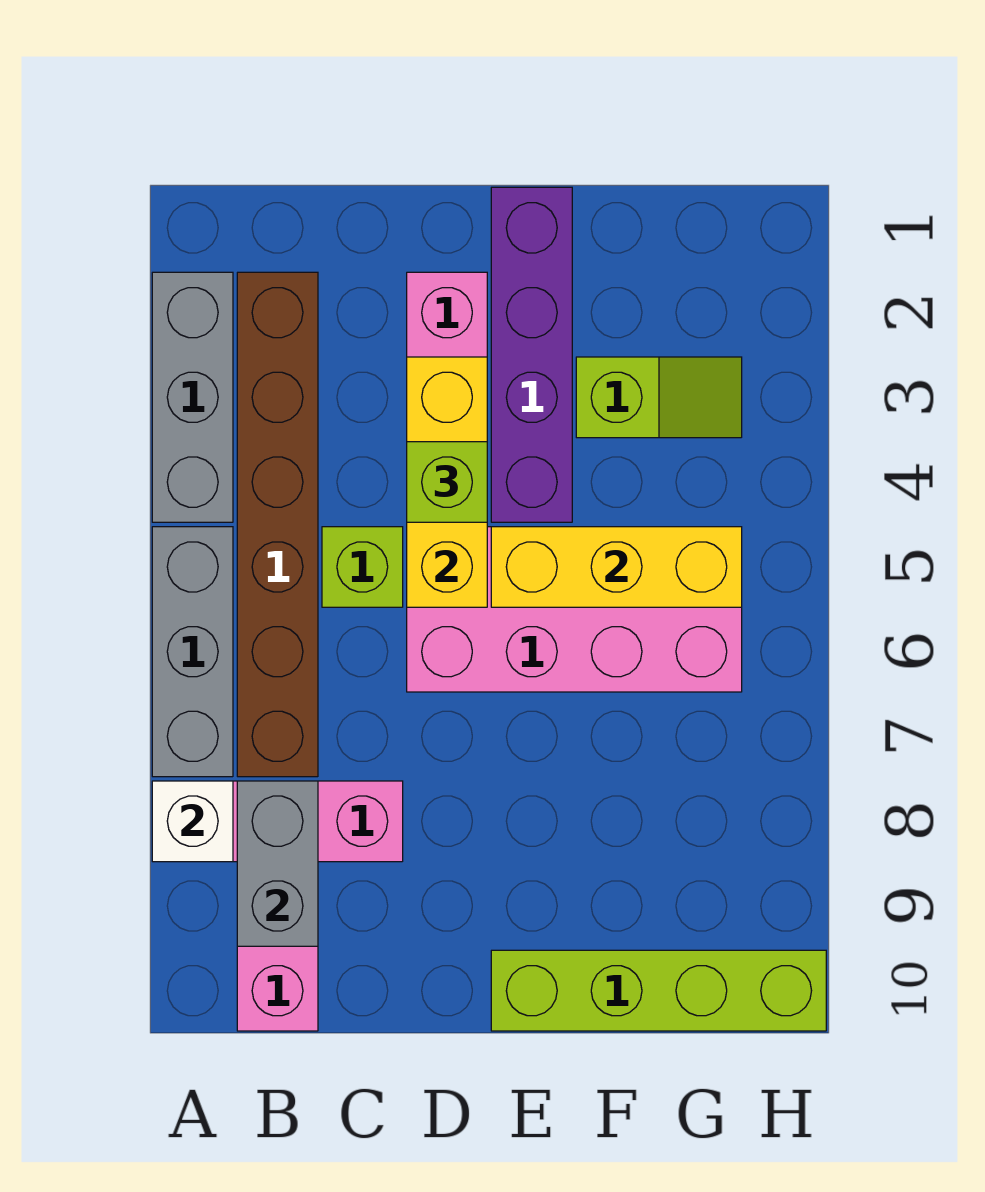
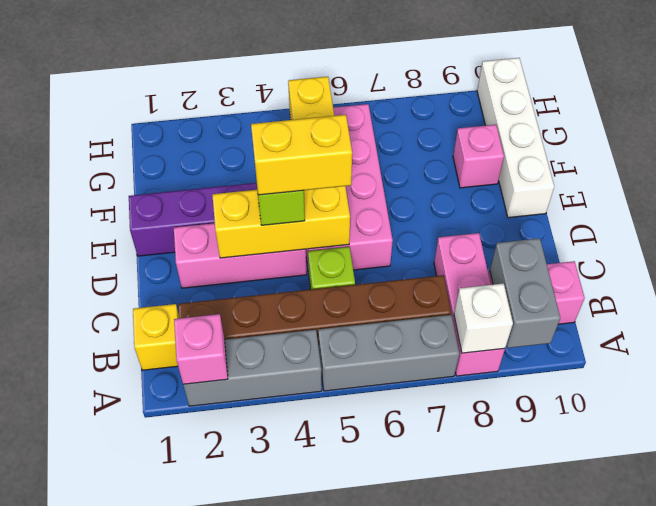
none -> pink brick A2 level 2
none -> yellow brick B1 level 1
grey brick B8:B9 level 2 -> grey brick A9:B9 level 2
none -> yellow brick D4:D5 level 4
lime brick E10:H10 level 1 -> white brick E10:H10 level 1
lime slope F3:G3 level 1 top F -> none
none -> pink brick F9 level 1

